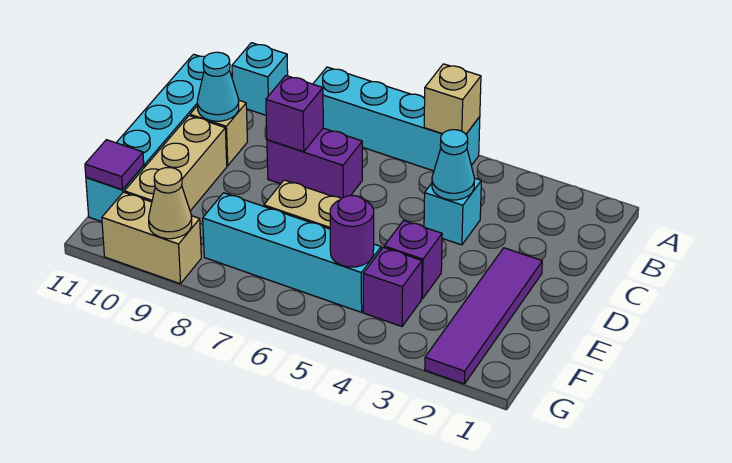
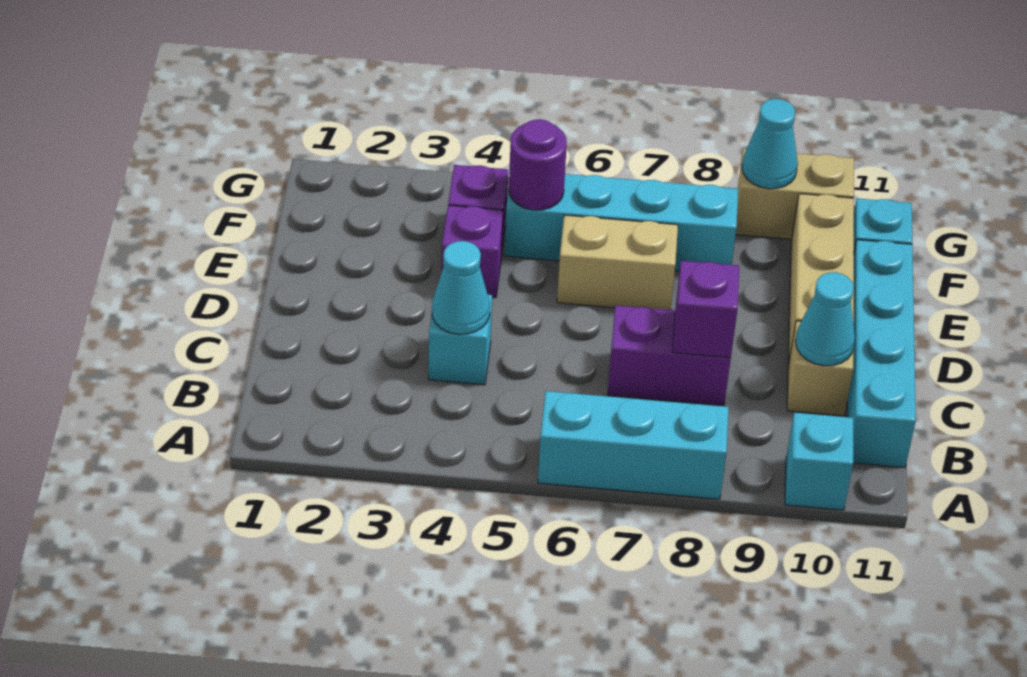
cyan brick A5:A8 level 1 -> cyan brick A6:A8 level 1
tan brick A5 level 2 -> none
purple tile D2:G2 level 1 -> none
purple tile F11 level 2 -> none
tan cone G9 level 2 -> cyan cone G9 level 2

